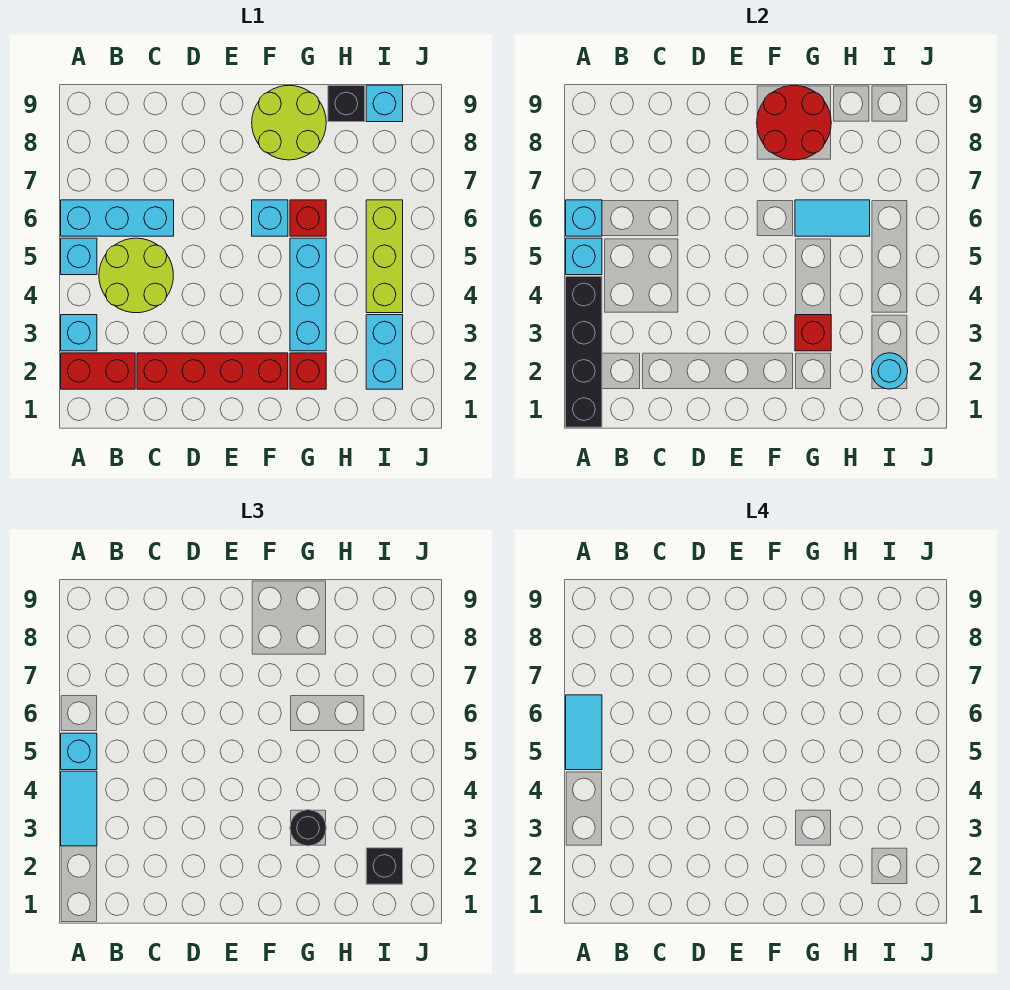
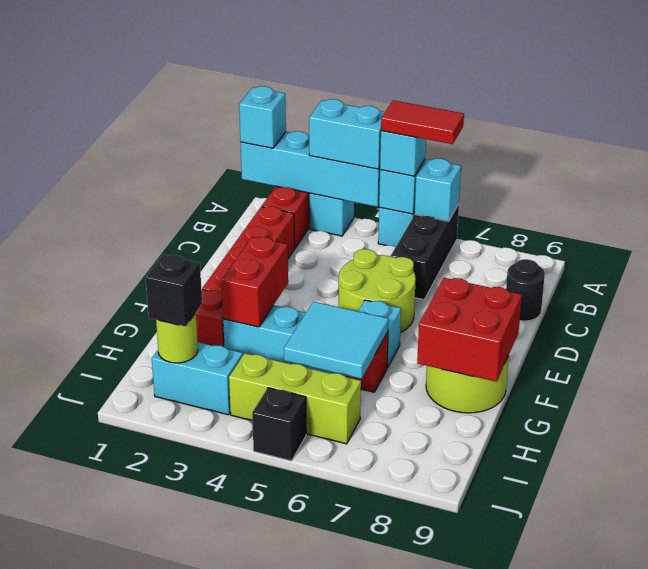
black brick A1:A4 level 2 -> cyan brick A1:A4 level 2
cyan tile A3:A4 level 3 -> cyan brick A3:A4 level 3
cyan tile A5:A6 level 4 -> red tile A5:A6 level 4
cyan brick A6:C6 level 1 -> black brick A6:C6 level 1
lime round brick B4:C5 level 1 -> lime round brick D5:E6 level 1
red round brick F8:G9 level 2 -> red brick F8:G9 level 2
red brick G3 level 2 -> red brick F3:G3 level 2
black round brick G3 level 3 -> black round brick C9 level 1
cyan tile G6:H6 level 2 -> cyan tile G5:H6 level 2
black brick H9 level 1 -> black brick J5 level 1
cyan round brick I2 level 2 -> lime round brick I2 level 2
cyan brick I9 level 1 -> cyan brick A1 level 3

